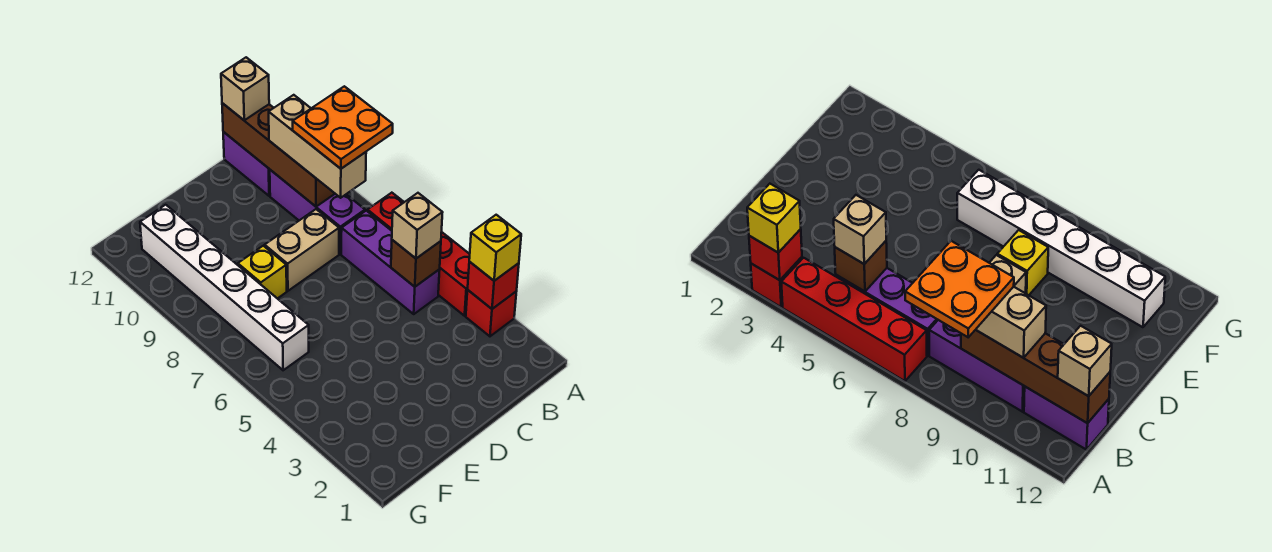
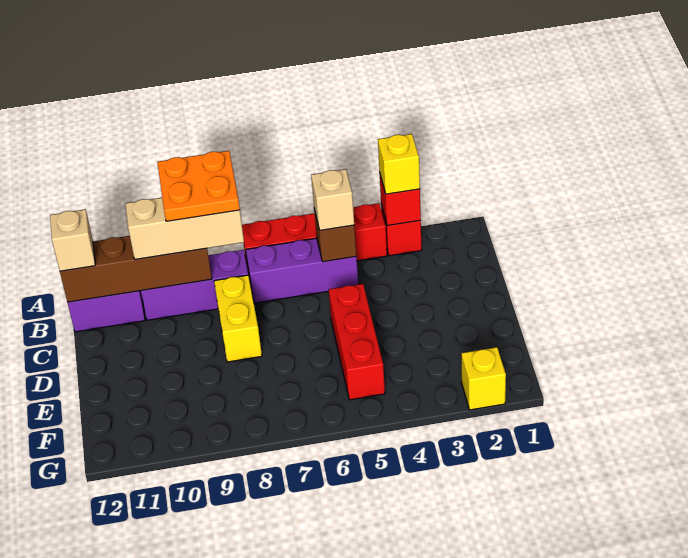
tan brick C8:D8 level 1 -> yellow brick C8:D8 level 1
none -> red brick D5:F5 level 1
yellow brick E8 level 1 -> yellow brick G2 level 1
white brick F6:F11 level 1 -> none

